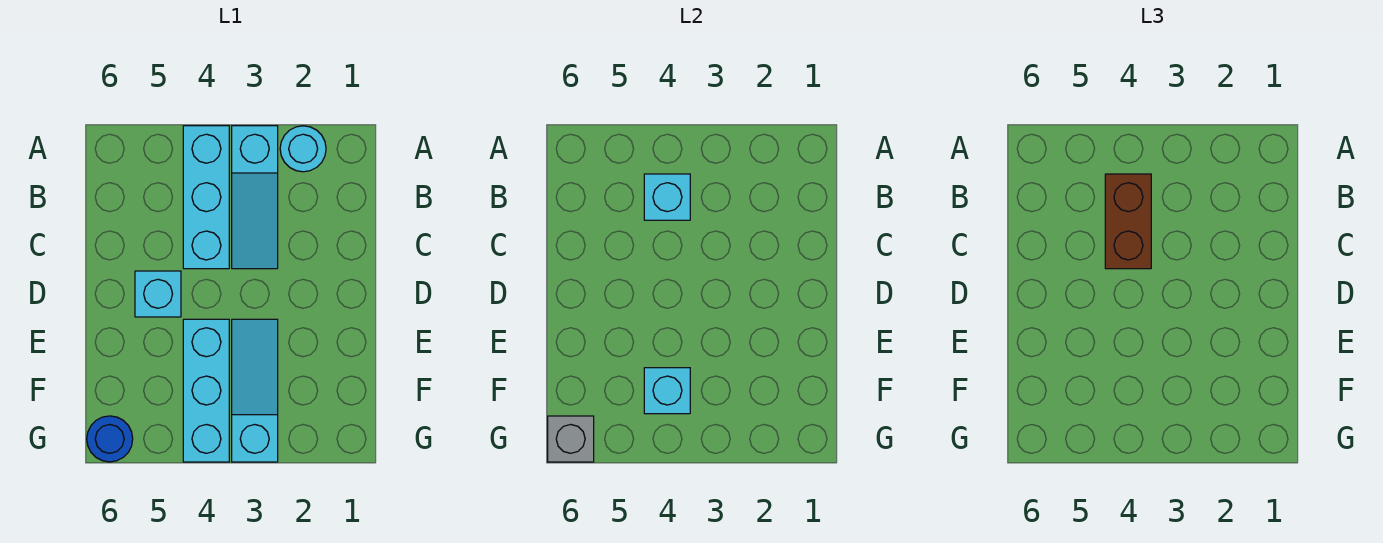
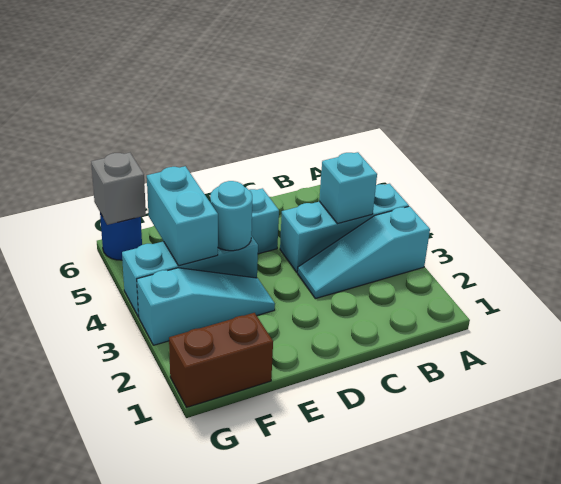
cyan round brick A2 level 1 -> cyan round brick E4 level 2
brown brick B4:C4 level 3 -> brown brick F1:G1 level 1
cyan brick F4 level 2 -> cyan brick F4:F5 level 2

